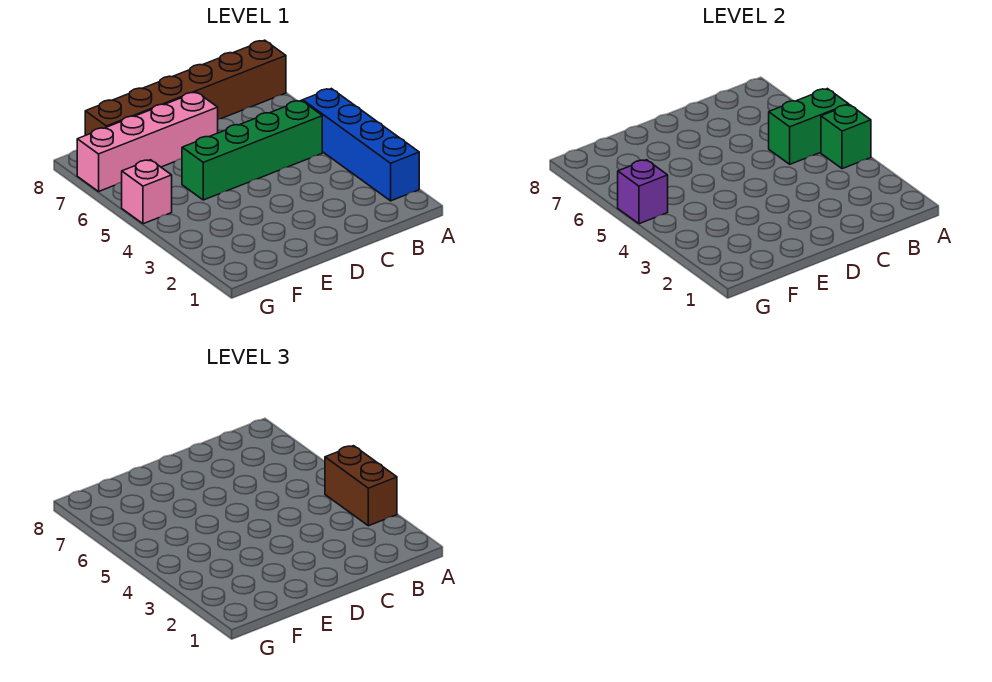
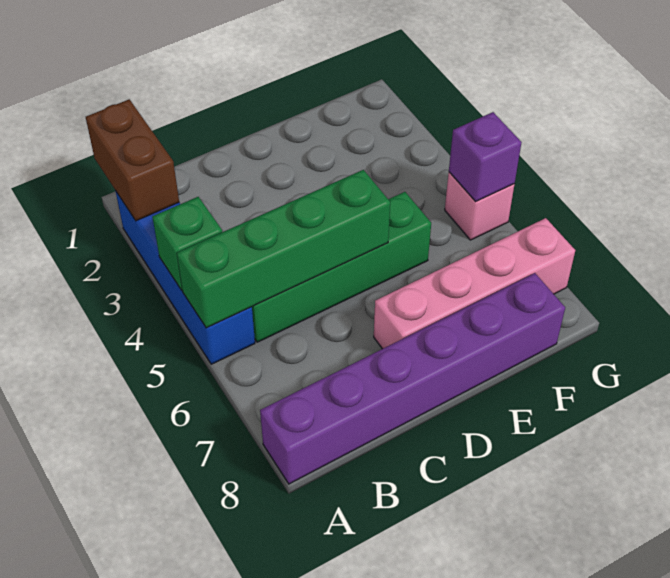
brown brick A3:A4 level 3 -> brown brick A1:A2 level 2
green brick A5:B5 level 2 -> green brick A5:D5 level 2
brown brick A8:F8 level 1 -> purple brick A8:F8 level 1

